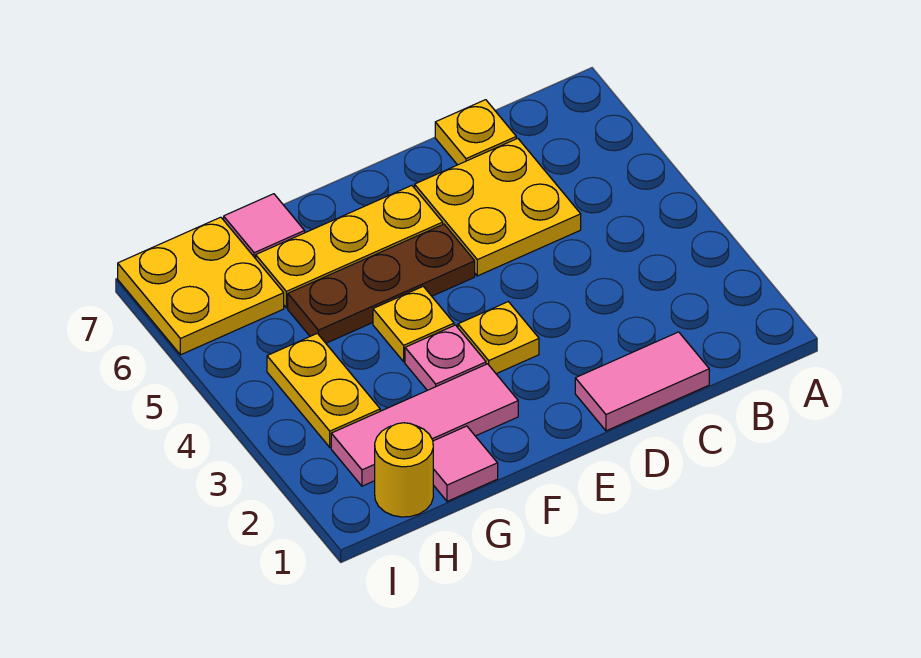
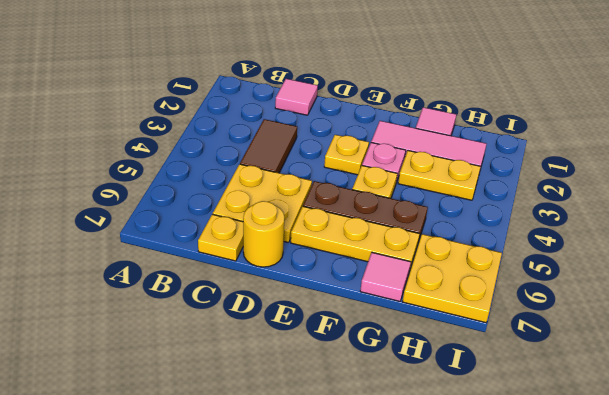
pink tile C1:D1 level 1 -> pink tile C1 level 1
none -> brown tile C3:C4 level 1
yellow round brick H1 level 1 -> yellow round brick D7 level 1
yellow plate H3:H4 level 1 -> yellow plate G3:H3 level 1

